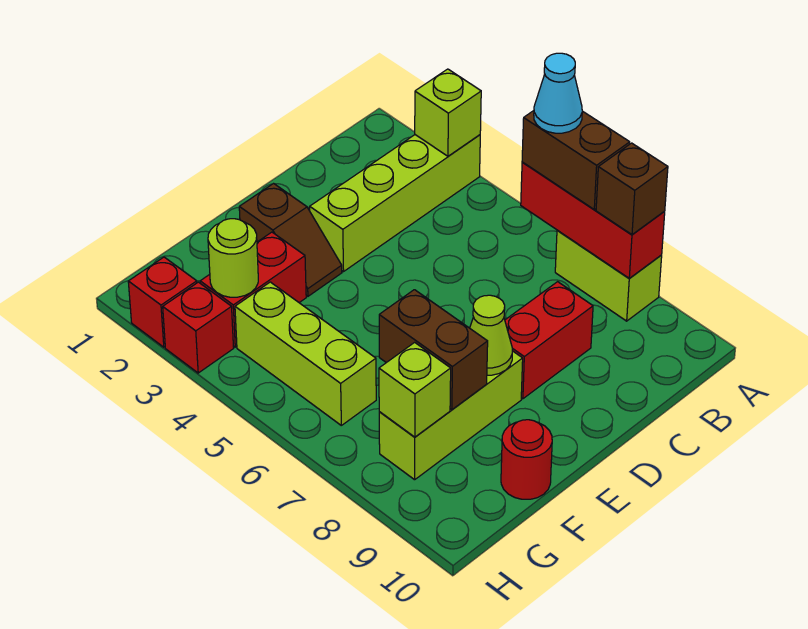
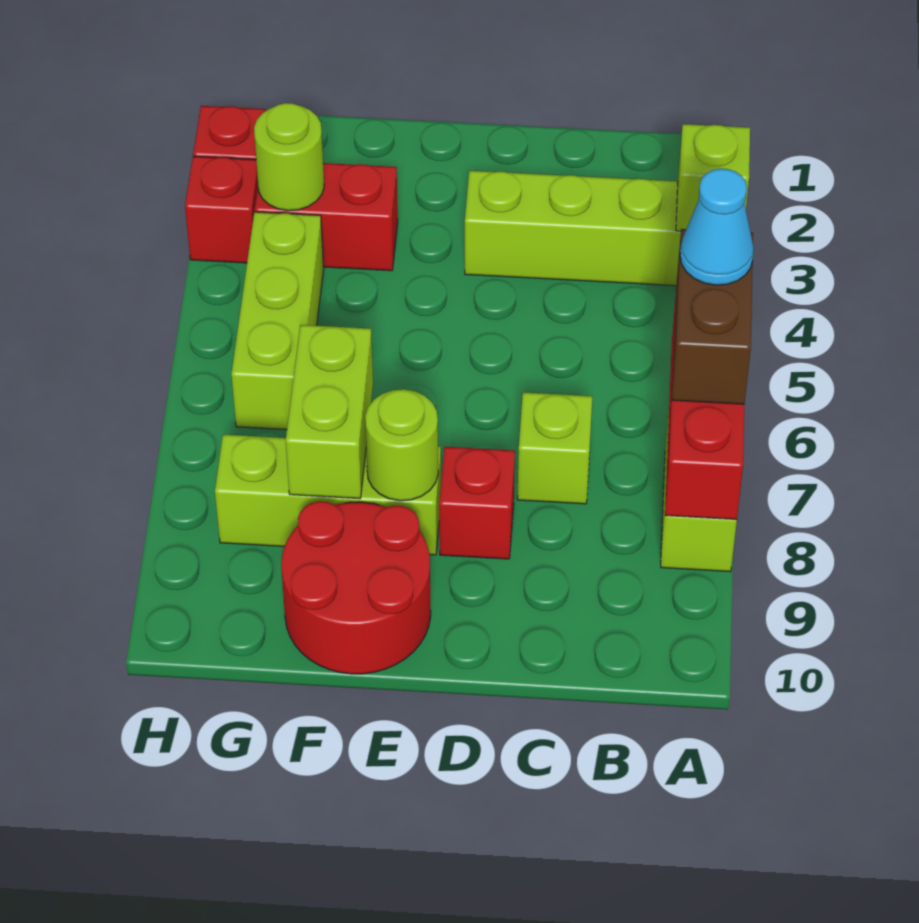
brown brick A8 level 3 -> none
red brick C8:D8 level 1 -> red brick D8 level 1
brown slope E2:E3 level 1 top 2 -> none
lime cone E8 level 2 -> lime round brick E8 level 2
brown brick F7:F8 level 2 -> lime brick F7:F8 level 2
red round brick F10 level 1 -> red round brick E9:F10 level 1
lime brick G8 level 2 -> lime brick C7 level 1

